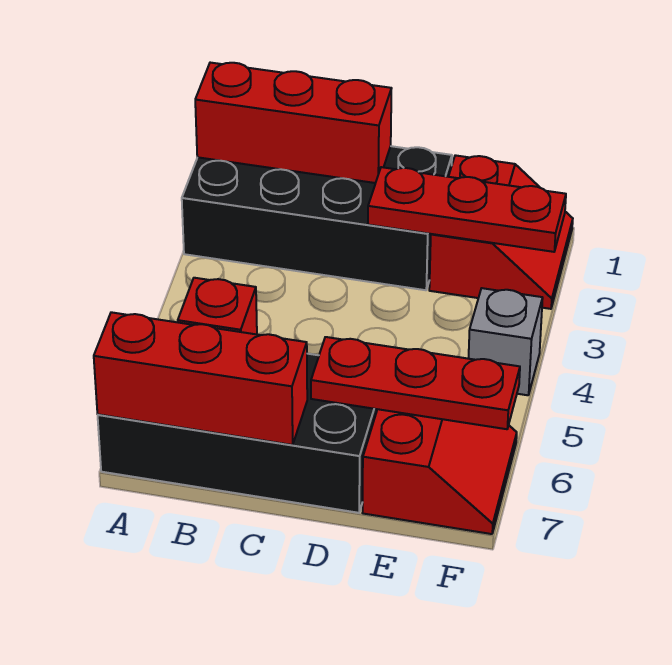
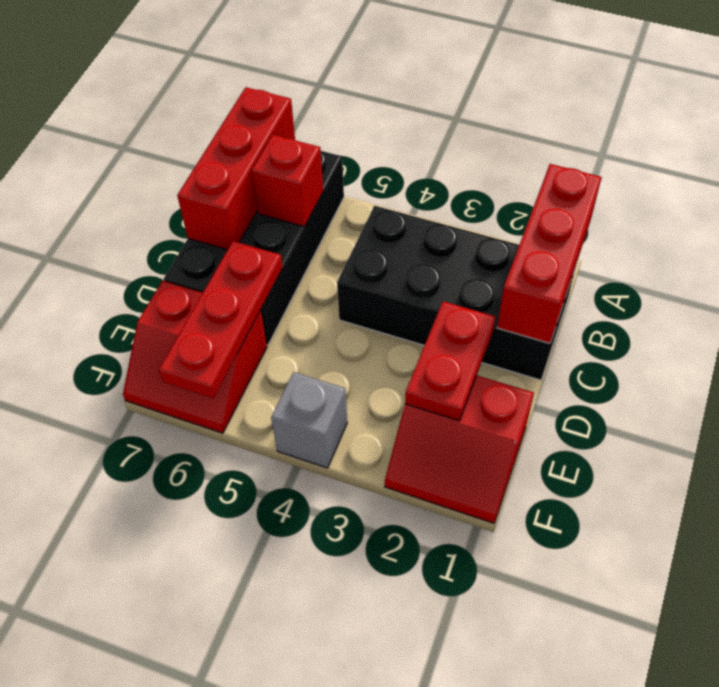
black brick A1:D2 level 1 -> black brick B1:C4 level 1
red plate D2:F2 level 2 -> red plate D2:E2 level 2

